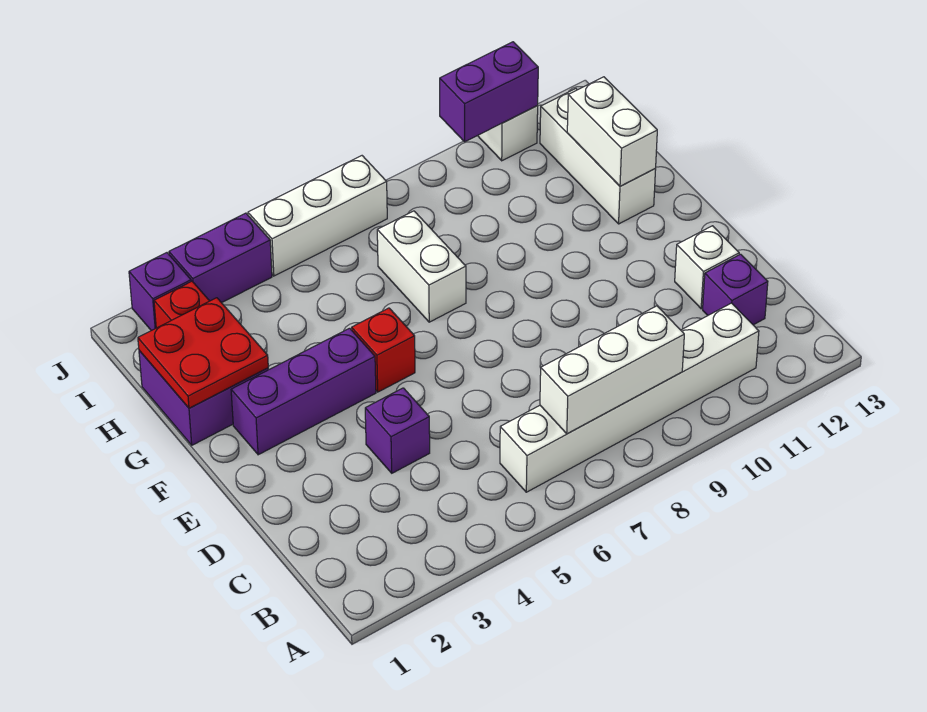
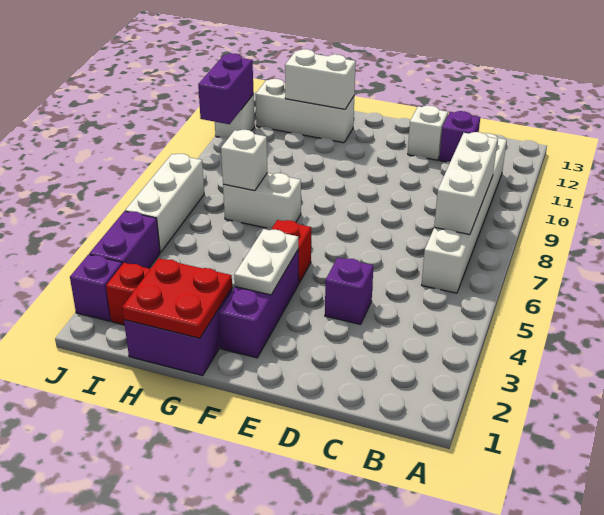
none -> white plate F3:F4 level 2
none -> white brick H7 level 2

